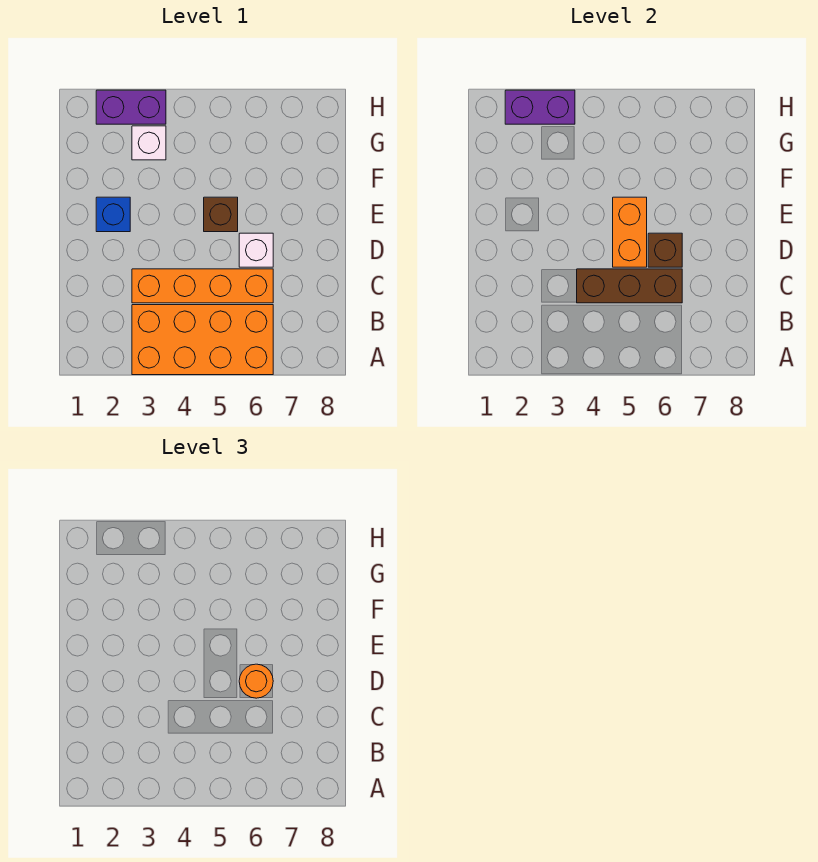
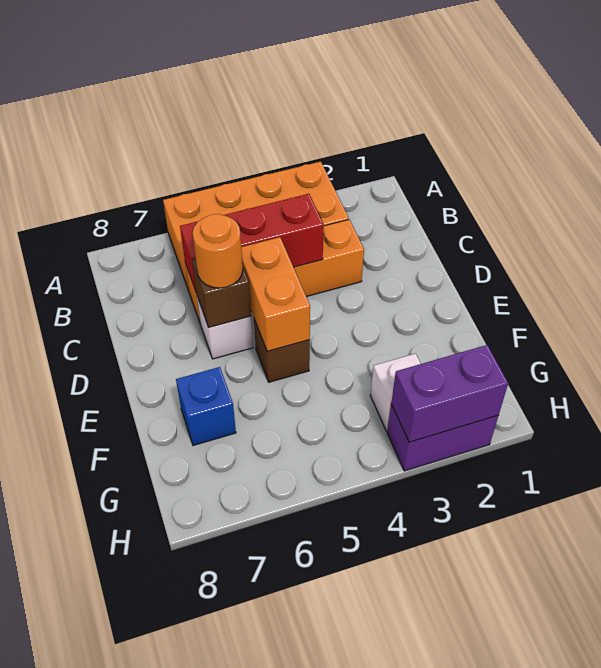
brown brick C4:C6 level 2 -> red brick C4:C6 level 2
blue brick E2 level 1 -> blue brick F7 level 1

